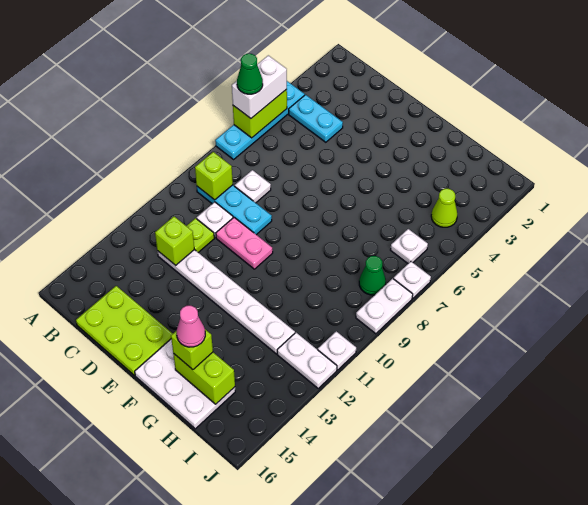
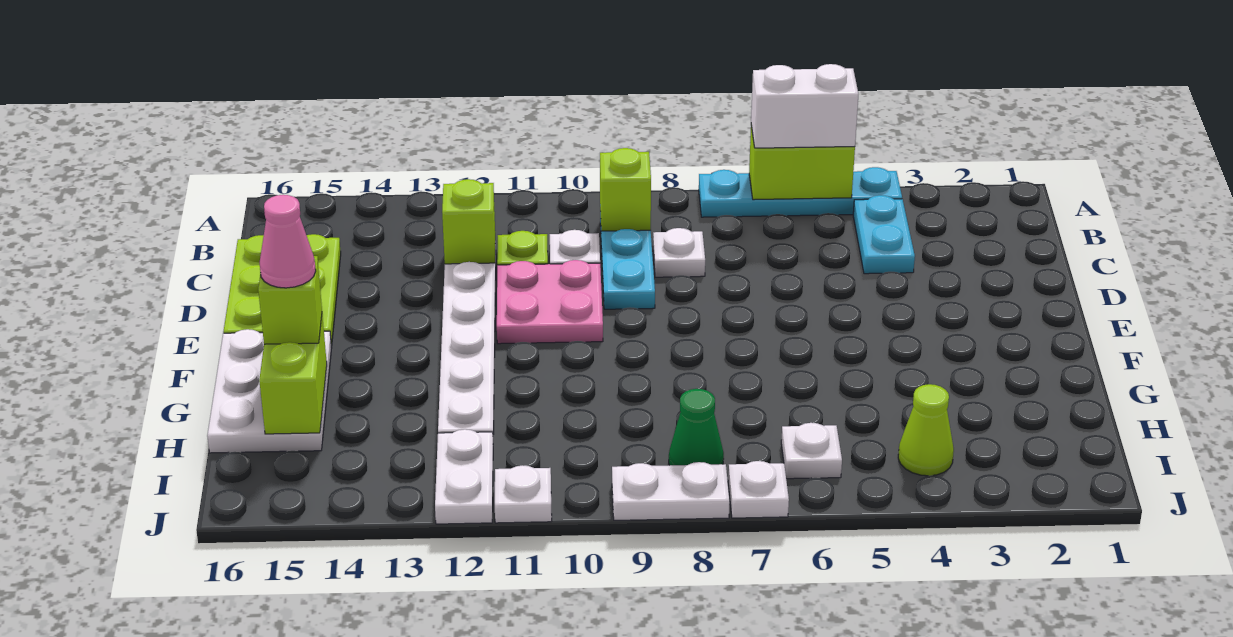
green cone A6 level 4 -> none
pink plate D10:E10 level 1 -> pink plate D10:E11 level 1

